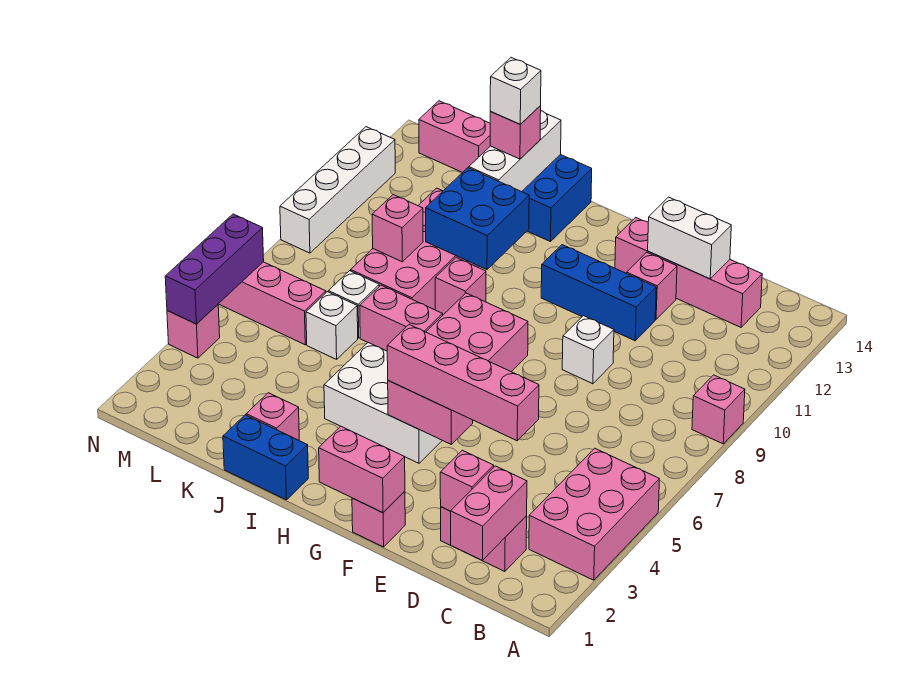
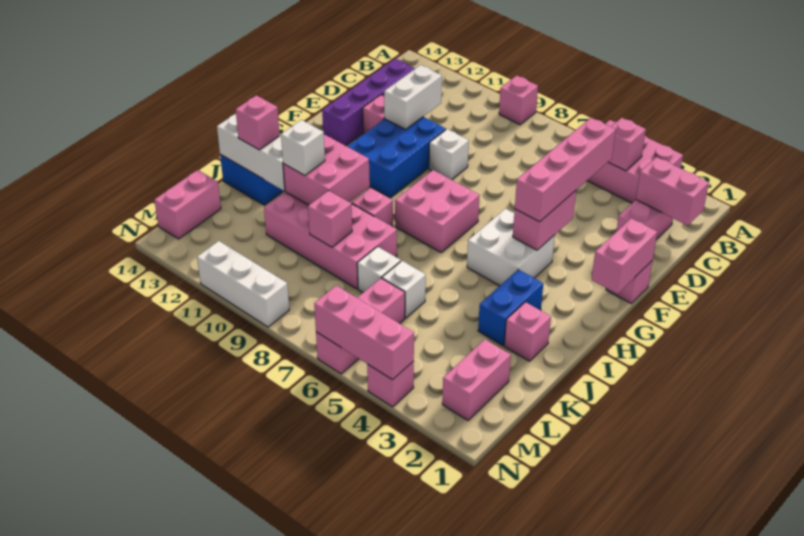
pink brick C13:F13 level 1 -> purple brick C13:F13 level 1
pink brick D2 level 2 -> pink brick B4 level 2
white brick D13:E13 level 2 -> white brick D11:E11 level 2
blue brick E11:G11 level 1 -> blue brick E10:G11 level 1
white brick G4:I5 level 1 -> white brick G4:H5 level 1
blue brick I1:J1 level 1 -> blue brick I3:J3 level 1
pink brick I7:J7 level 1 -> pink brick L2:M2 level 1
blue brick I10:J11 level 2 -> pink brick I10:J11 level 2
white brick J13 level 4 -> white brick J11 level 3
purple brick N4:N6 level 2 -> pink brick N4:N6 level 2
white brick N9:N12 level 1 -> white brick N9:N11 level 1

